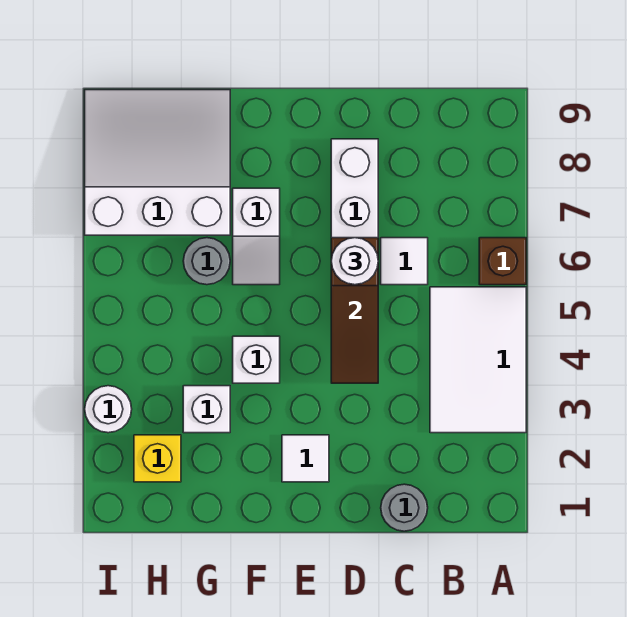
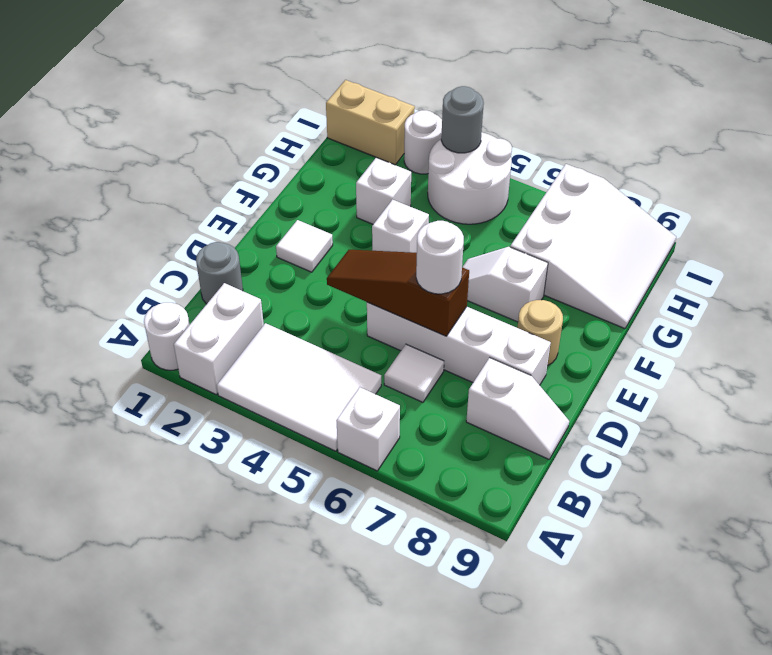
none -> white round brick A1 level 1
none -> white brick A2:B2 level 1
brown brick A6 level 1 -> white brick A6 level 1
none -> white slope C8:C9 level 1 top 8
none -> tan round brick E8 level 1
grey round brick G6 level 1 -> grey round brick I4 level 2
yellow brick H2 level 1 -> none
none -> white round brick H4:I5 level 1
none -> tan brick I1:I2 level 1

